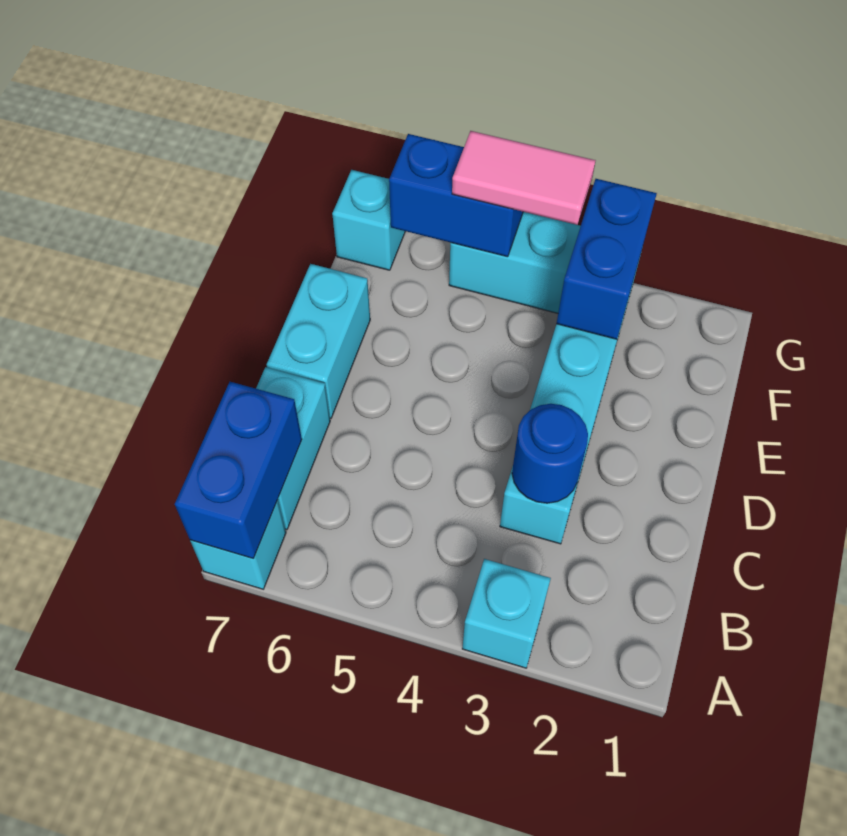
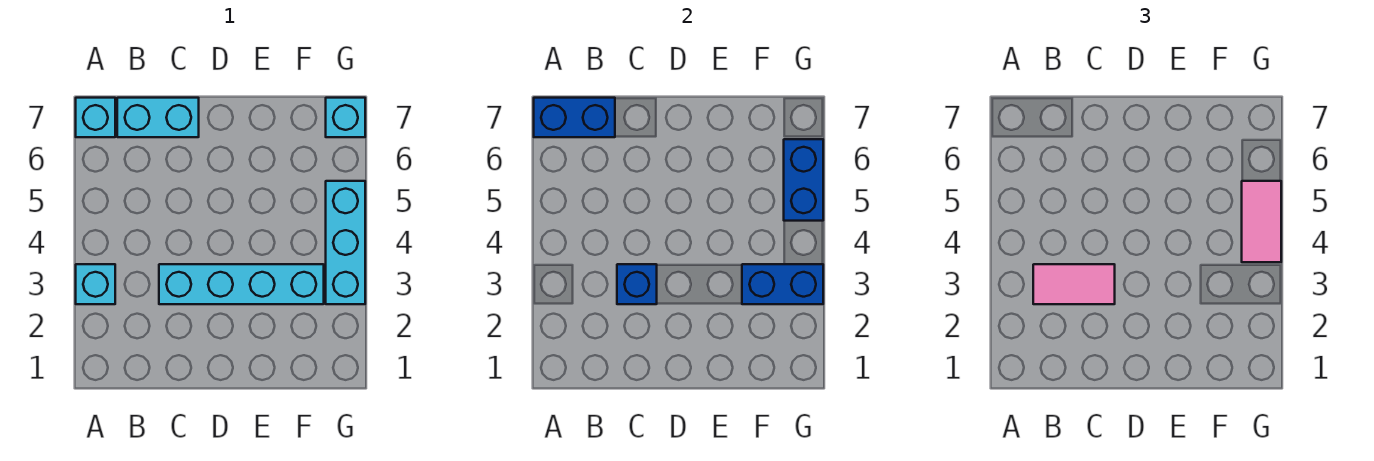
none -> pink tile B3:C3 level 3
blue round brick C3 level 2 -> blue brick C3 level 2
cyan brick D7:E7 level 1 -> none

